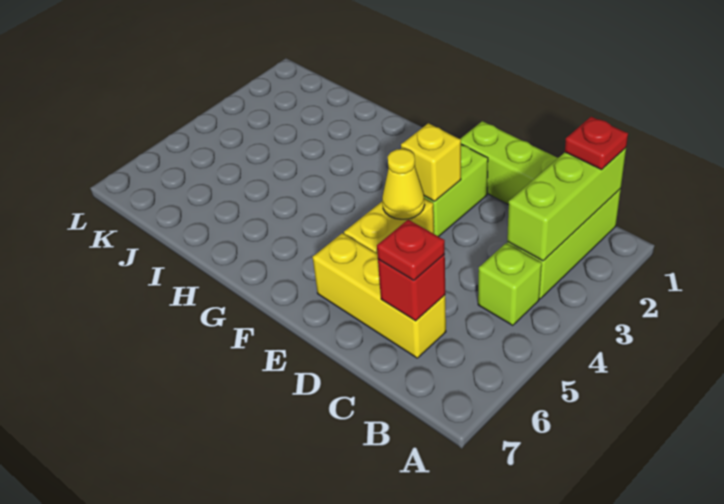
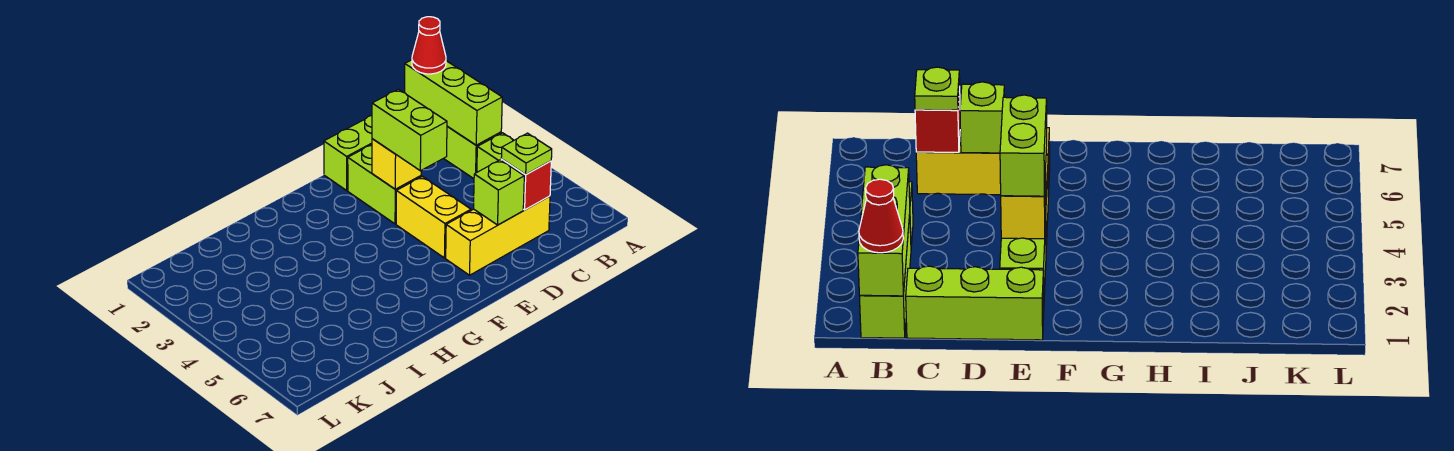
red plate B1 level 3 -> red cone B1 level 3
red plate C6 level 3 -> lime plate C6 level 3
none -> lime brick D6 level 2
none -> lime brick E3:E4 level 3
yellow cone E4 level 2 -> none

